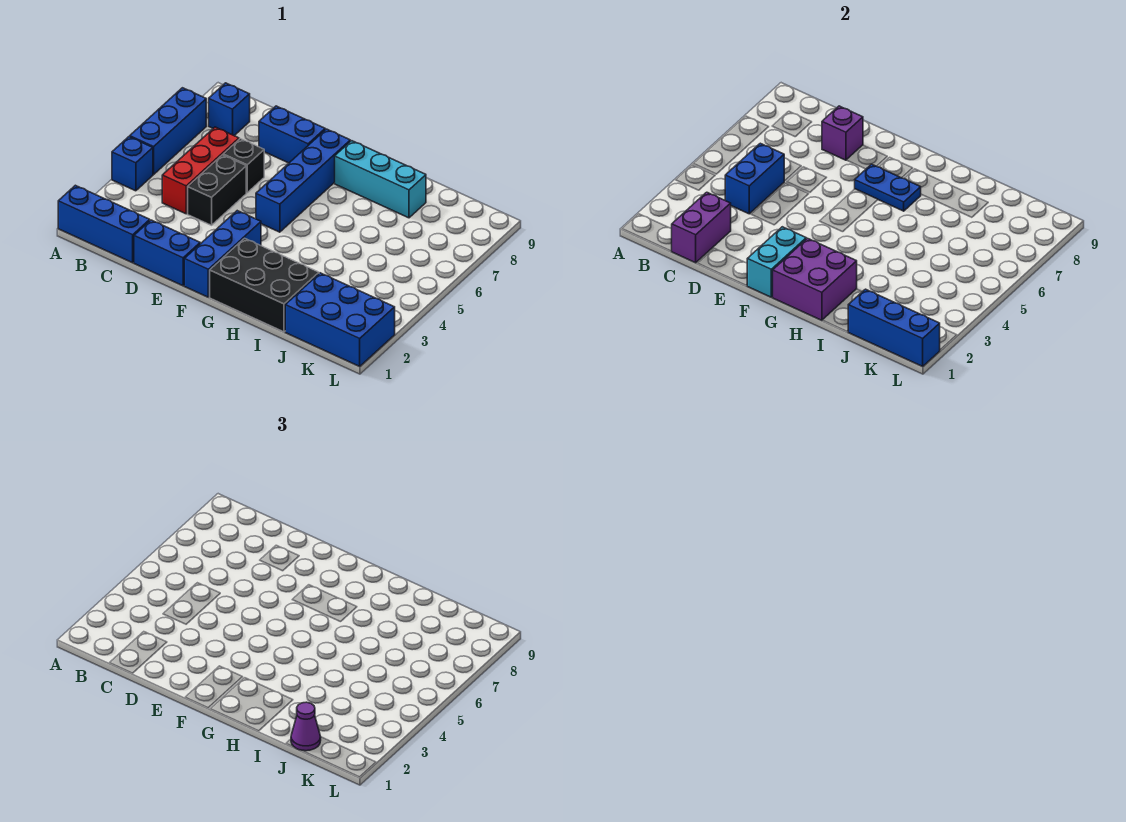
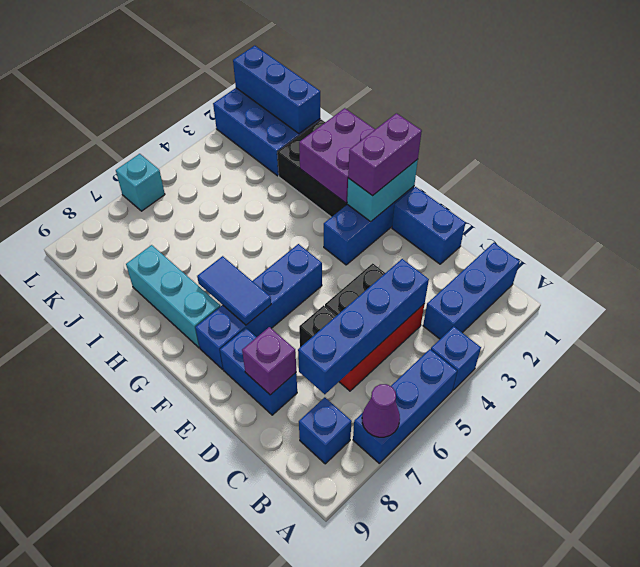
blue brick A1:C1 level 1 -> blue brick B1:B3 level 1
purple brick C1:C2 level 2 -> purple brick F1:F2 level 3
blue brick C4:C5 level 2 -> blue brick C4:C7 level 2
blue plate F7:G7 level 2 -> blue tile F7:G7 level 2
purple cone J1 level 3 -> purple cone A7 level 2
none -> cyan brick L6 level 1

